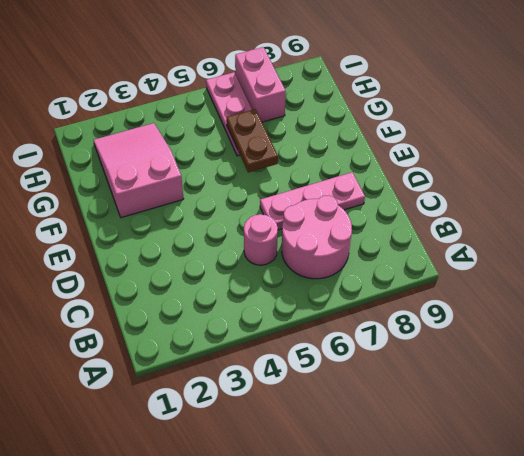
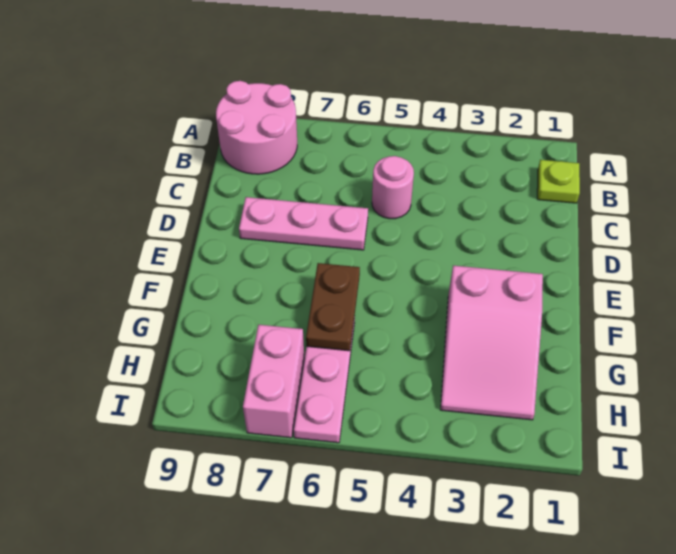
none -> lime plate B1 level 1
pink round brick B6:C7 level 1 -> pink round brick A8:B9 level 1

